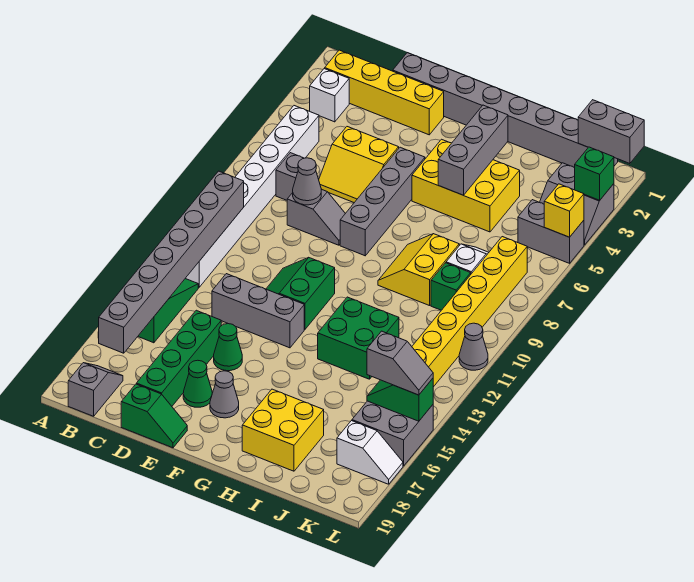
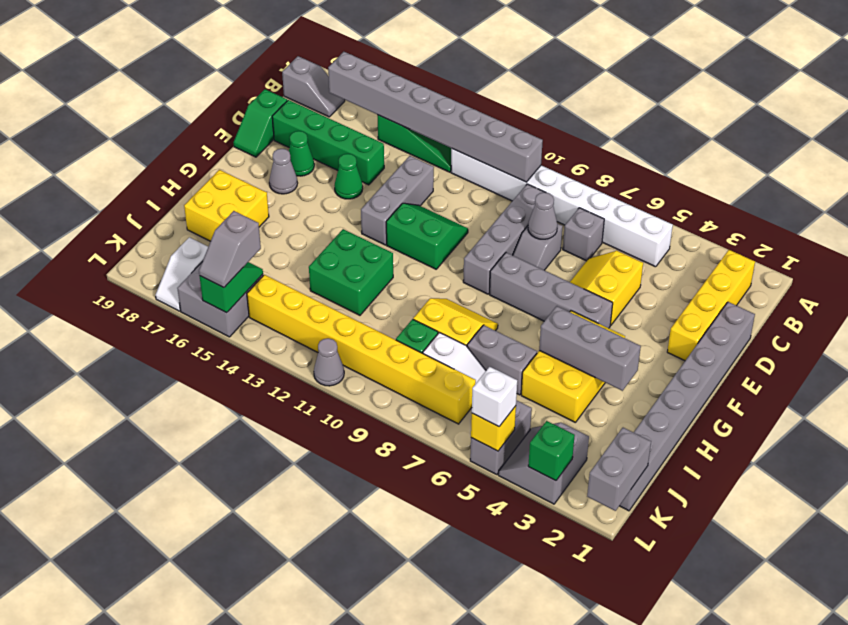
white brick B3 level 1 -> white brick L5 level 3
none -> grey brick C9:F9 level 1
none -> grey brick I6:I7 level 1

